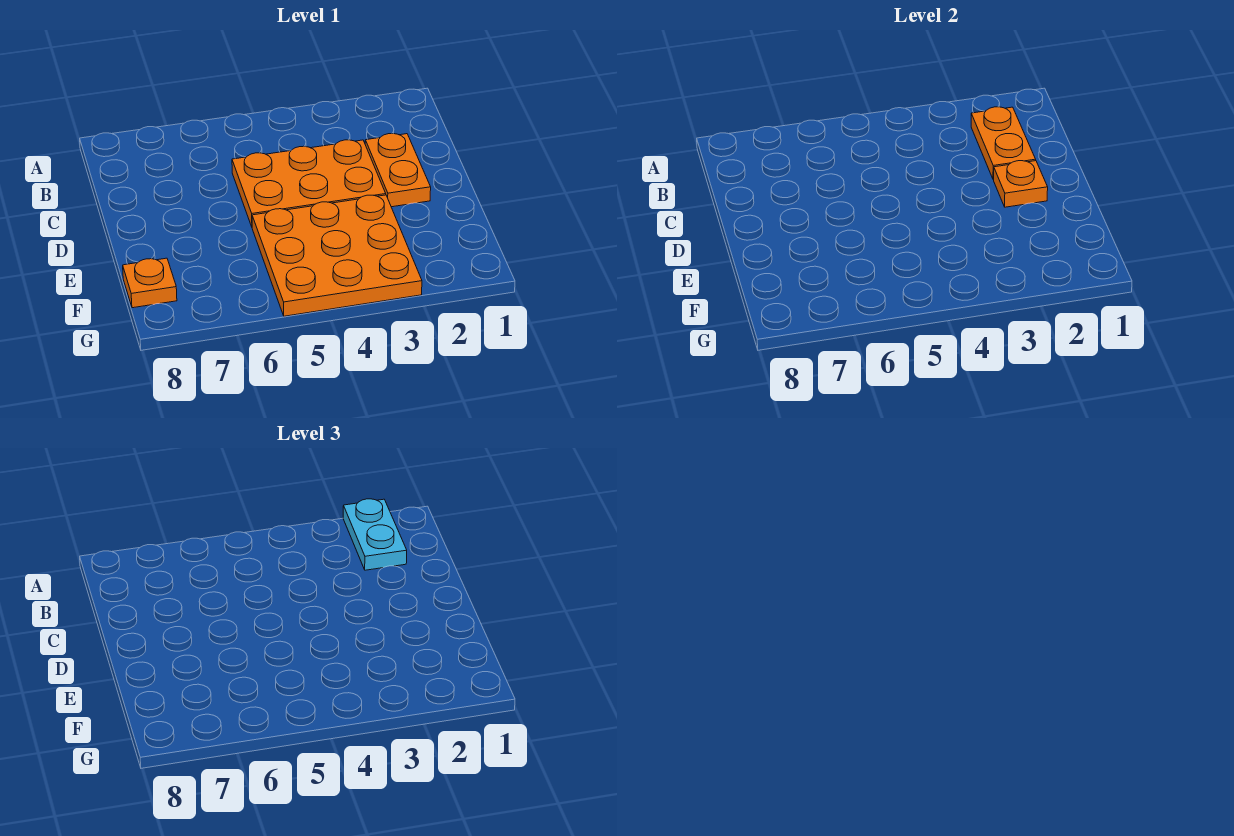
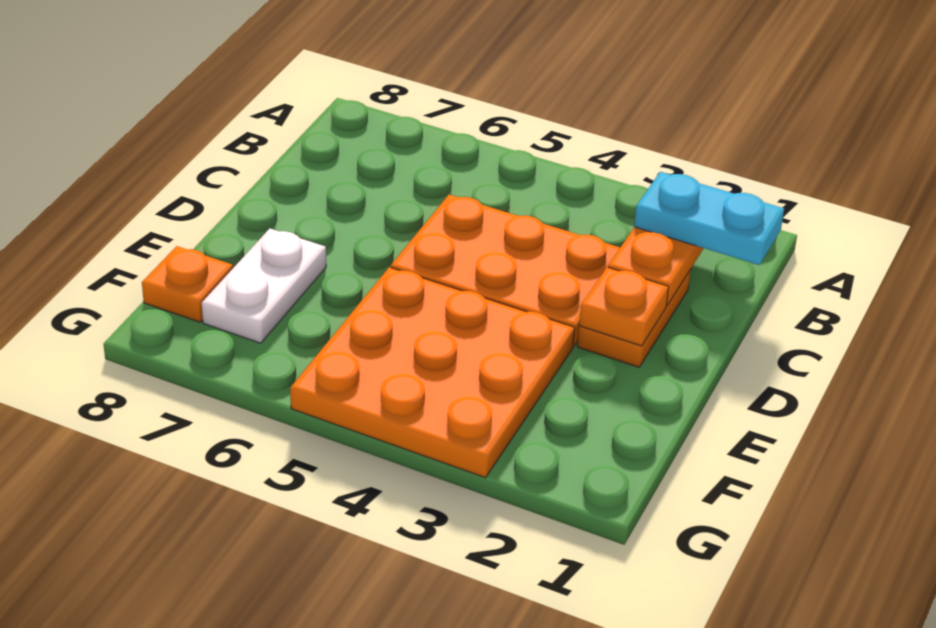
cyan plate A2:B2 level 3 -> cyan plate B1:B2 level 3
none -> white plate E7:F7 level 1

